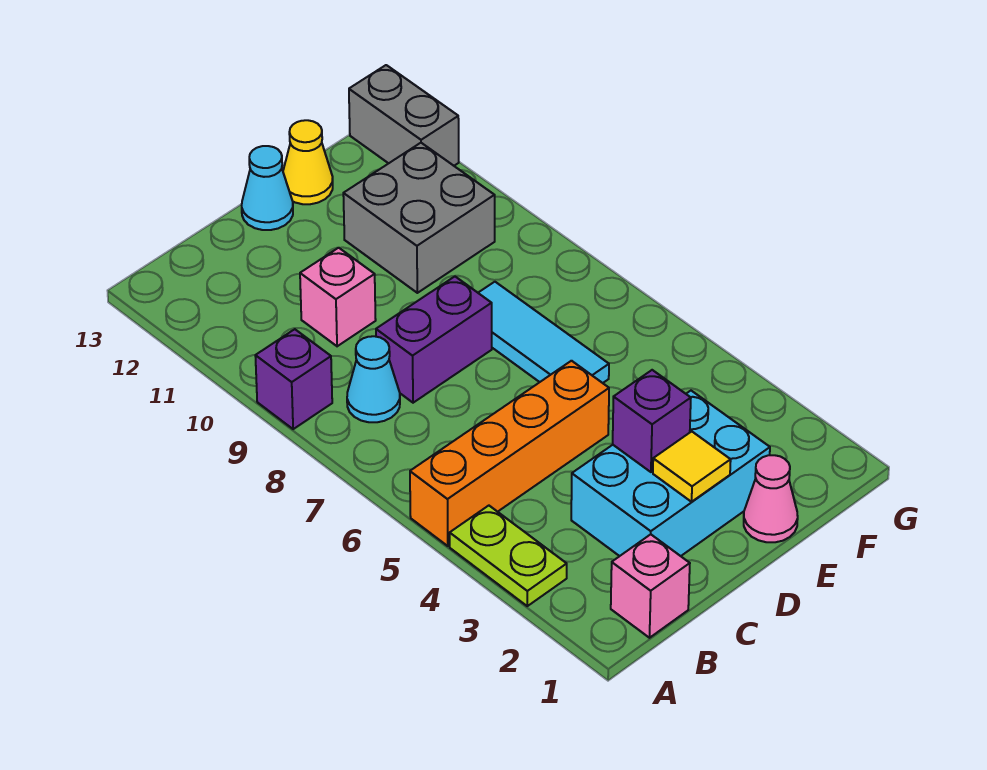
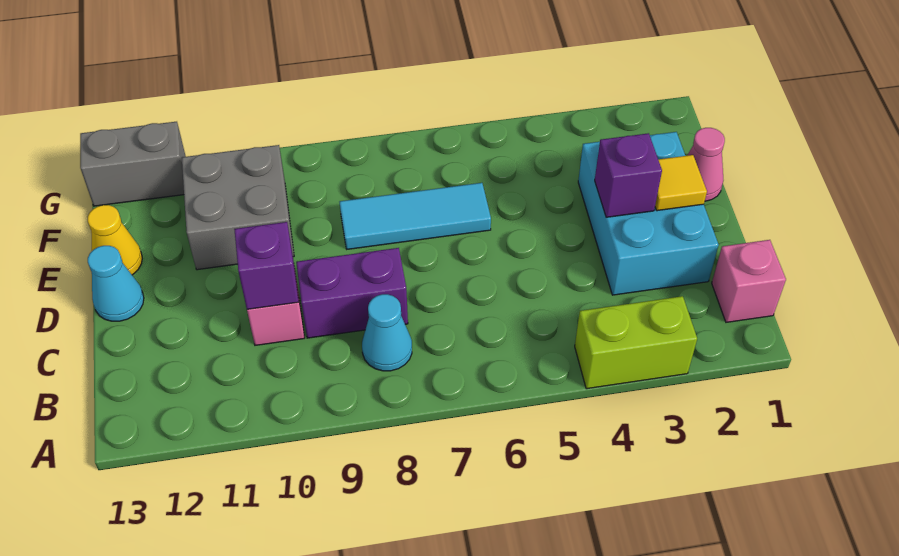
lime plate A3:A4 level 1 -> lime brick A3:A4 level 1
orange brick A5:D5 level 1 -> none
purple brick A9 level 1 -> purple brick C10 level 2
purple brick C8:D8 level 1 -> purple brick C8:C9 level 1

